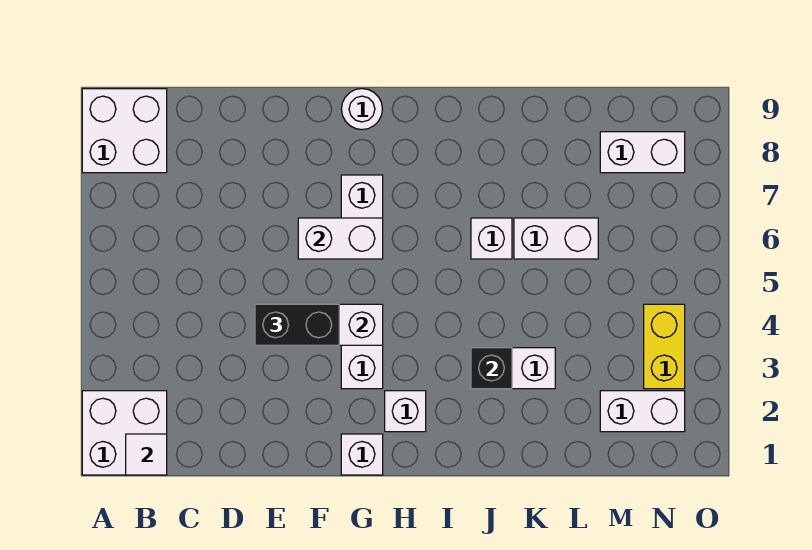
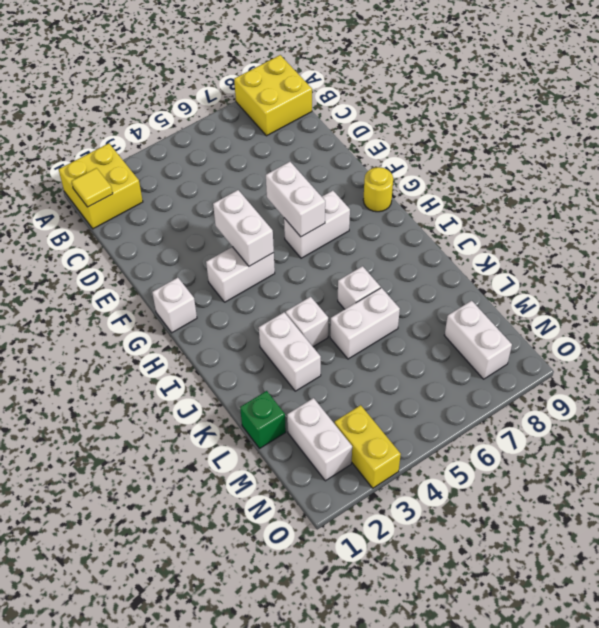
white brick A1:B2 level 1 -> yellow brick A1:B2 level 1
white brick A8:B9 level 1 -> yellow brick A8:B9 level 1
white tile B1 level 2 -> yellow tile B1 level 2
black brick E4:F4 level 3 -> none
white round brick G9 level 1 -> yellow round brick G9 level 1
white brick H2 level 1 -> white brick J4 level 1
black brick J3 level 2 -> none
white brick K6:L6 level 1 -> white brick K5:K6 level 1
none -> green brick L1 level 1
yellow brick N3:N4 level 1 -> yellow brick N3:O3 level 1

